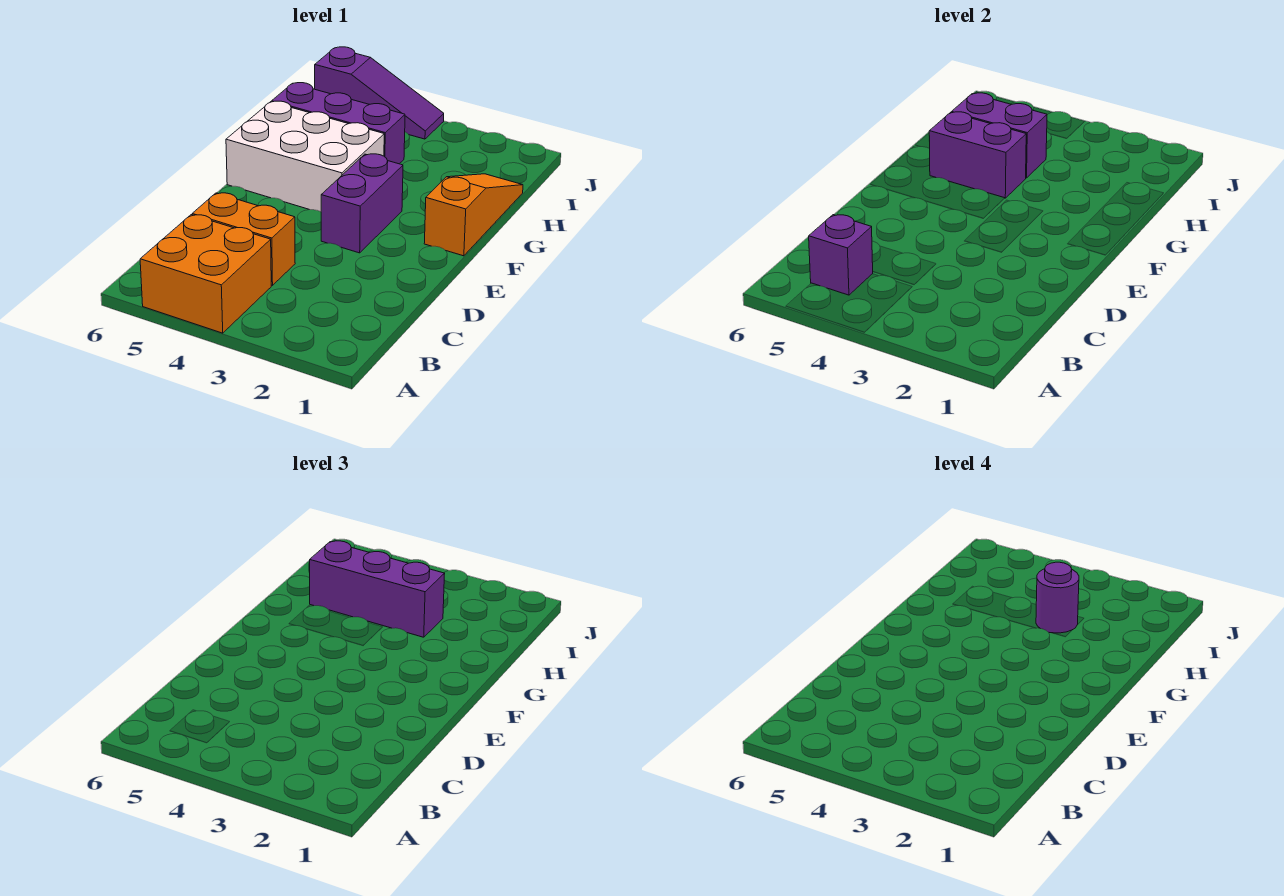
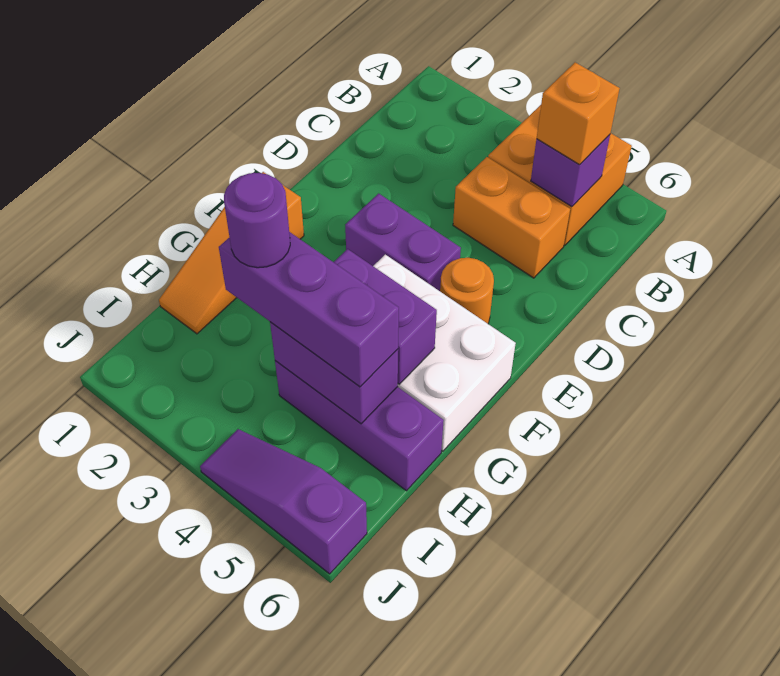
none -> orange brick B5 level 3
purple brick E3:F3 level 1 -> purple brick E3:E4 level 1
none -> orange round brick E5 level 1

